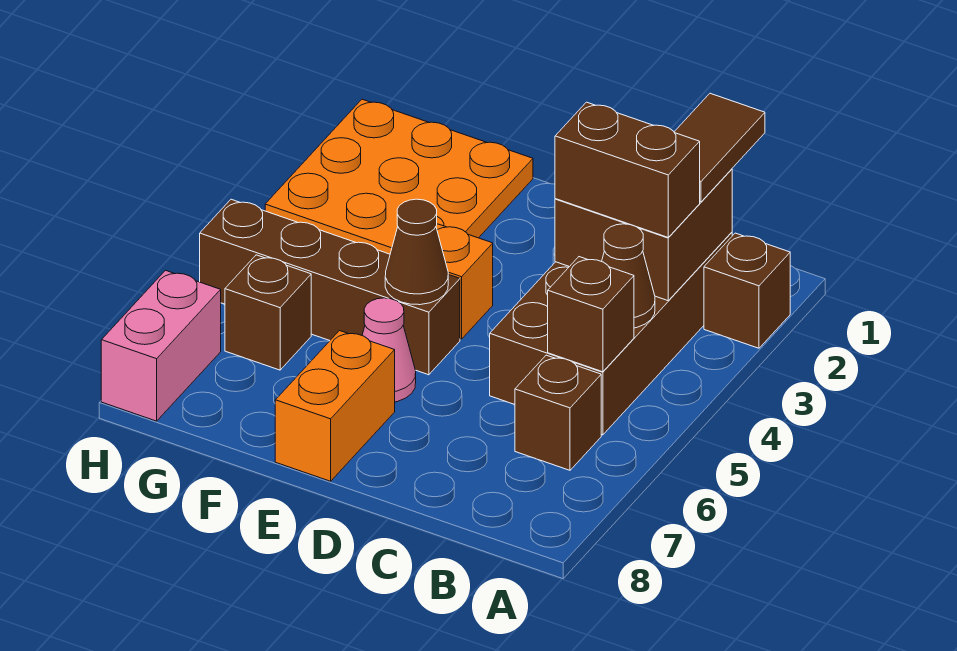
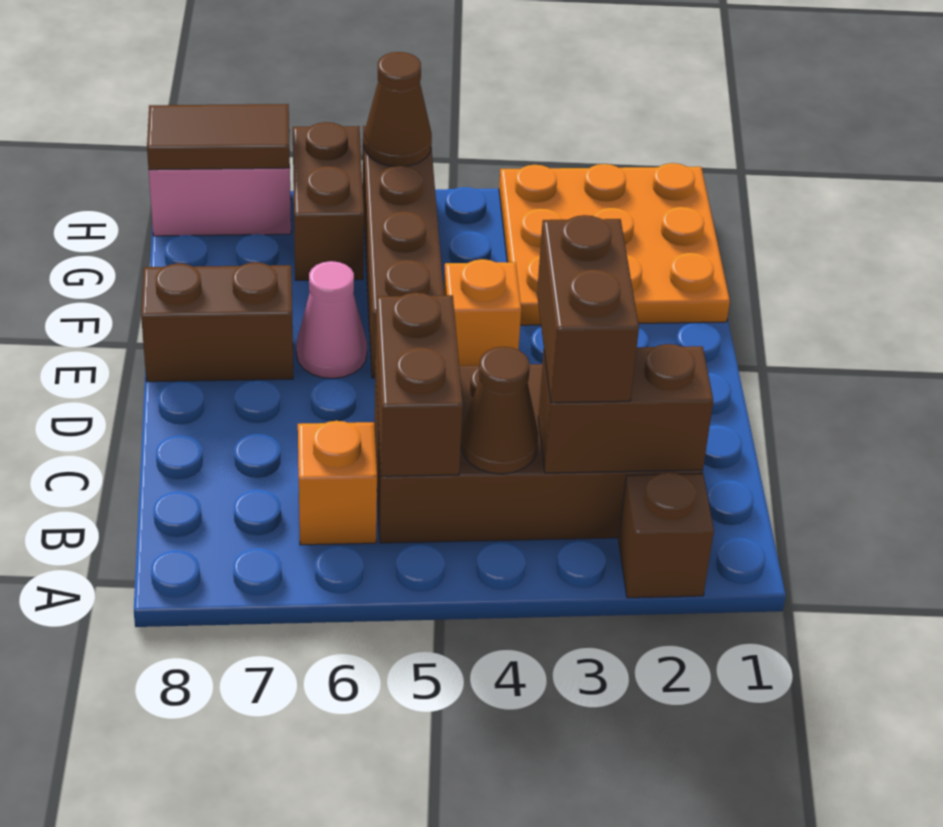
brown tile B1:B2 level 3 -> brown tile H7:H8 level 2
brown brick B2:C3 level 2 -> brown brick B2:B3 level 2
brown brick B5 level 2 -> brown brick B5:C5 level 2
brown brick B6 level 1 -> orange brick B6 level 1
brown cone E5 level 2 -> brown cone H5 level 2
orange brick E7:E8 level 1 -> brown brick E7:E8 level 1
brown brick G6 level 1 -> brown brick G6:H6 level 1

